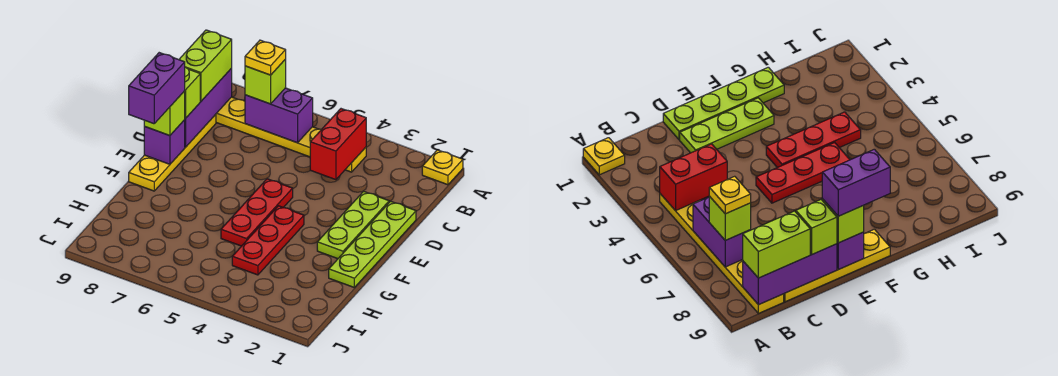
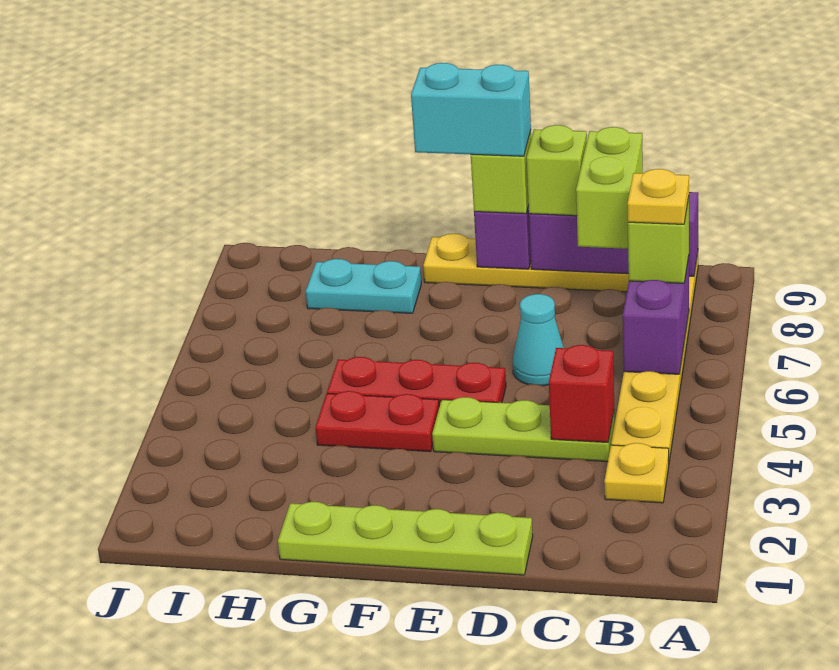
yellow plate A1 level 1 -> yellow plate B3 level 1
red brick B4:C4 level 2 -> red brick C4 level 2
lime brick B9:C9 level 3 -> lime brick C8:C9 level 3
lime plate D2:F2 level 1 -> lime plate C4:E4 level 1
none -> cyan cone D6 level 1
purple brick E9:F9 level 4 -> cyan brick E9:F9 level 4
red plate F4:H4 level 1 -> red plate F4:G4 level 1
none -> cyan plate G8:H8 level 1

